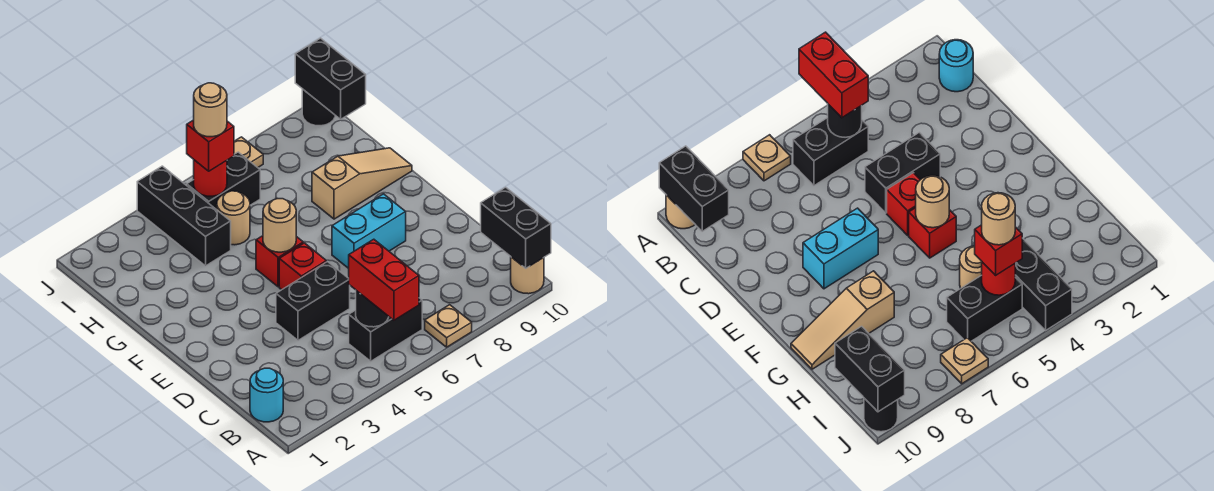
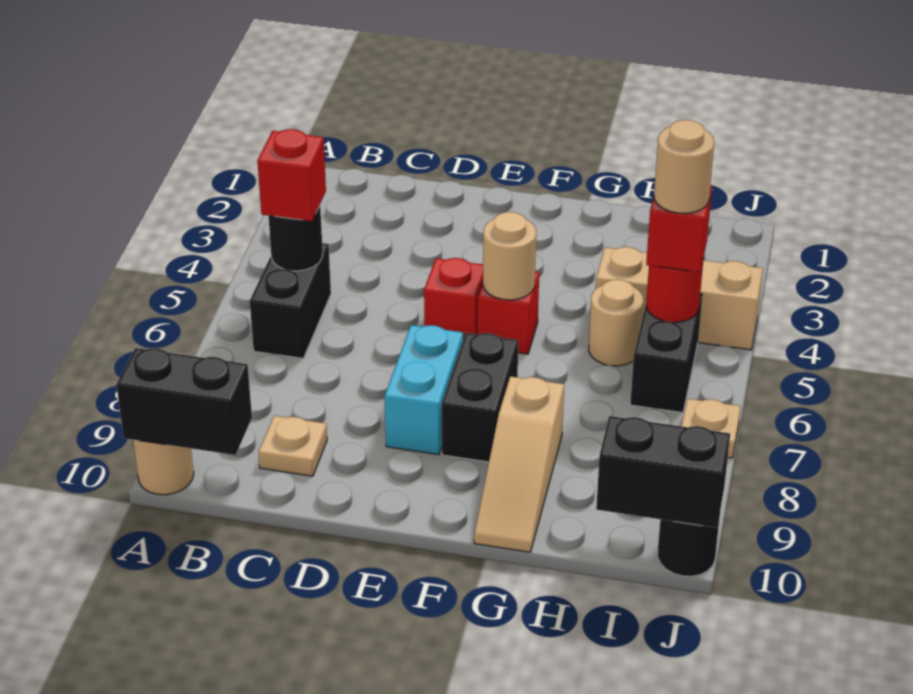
red brick A5:B5 level 3 -> red brick B5 level 3
tan plate A7 level 1 -> tan plate C9 level 1
cyan round brick B1 level 1 -> none
black brick D4:D5 level 1 -> black brick F7:F8 level 1
black brick H4:J4 level 1 -> tan brick H4:J4 level 1

